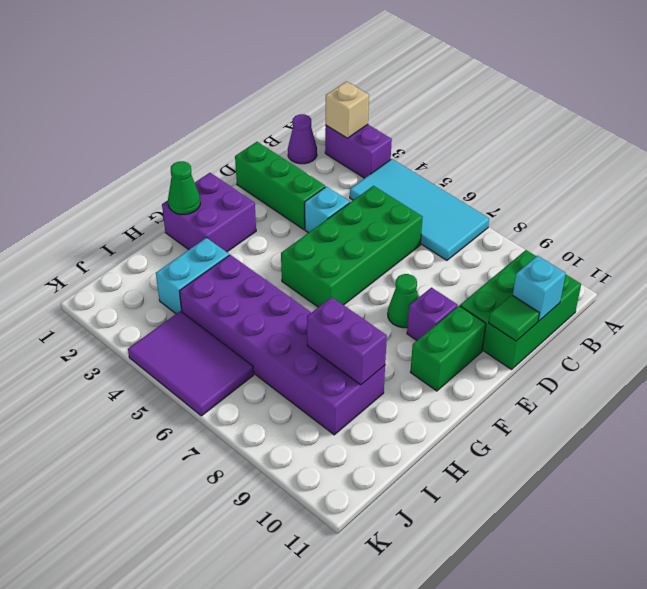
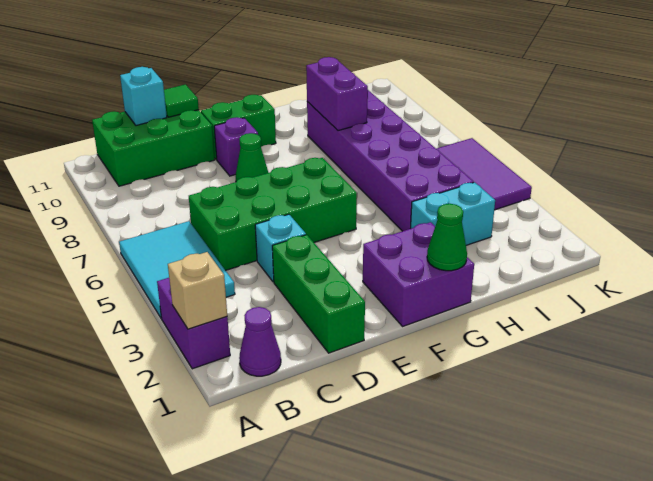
cyan tile A4:B7 level 1 -> cyan tile A4:B6 level 1

